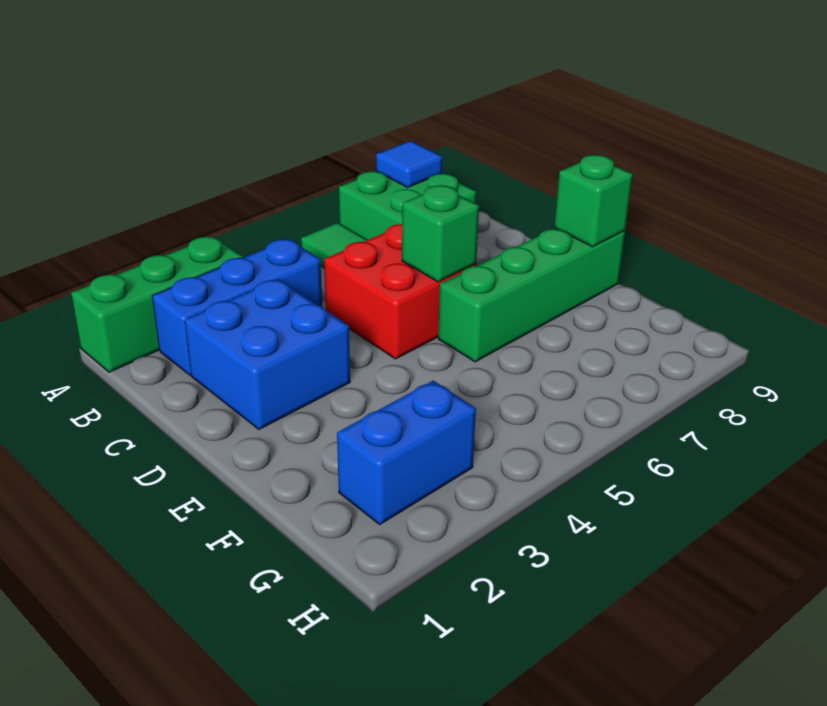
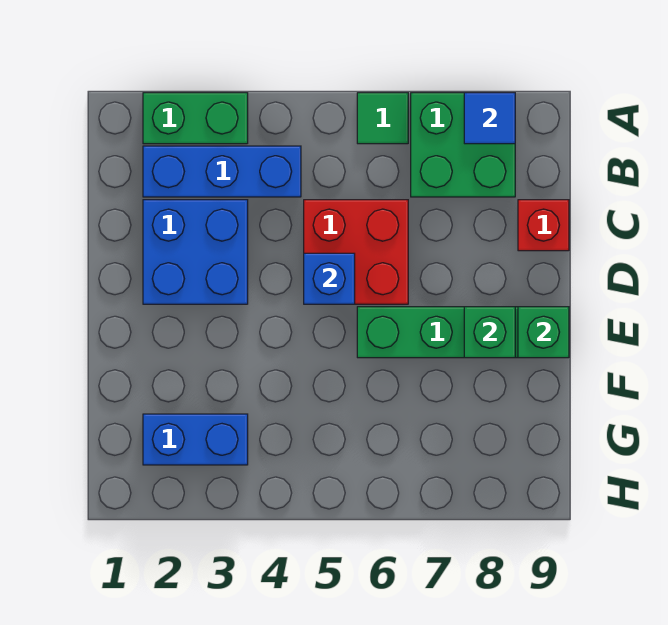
green brick A1:A3 level 1 -> green brick A2:A3 level 1
none -> red brick C9 level 1
none -> blue brick D5 level 2
green brick D6 level 2 -> green brick E8 level 2

